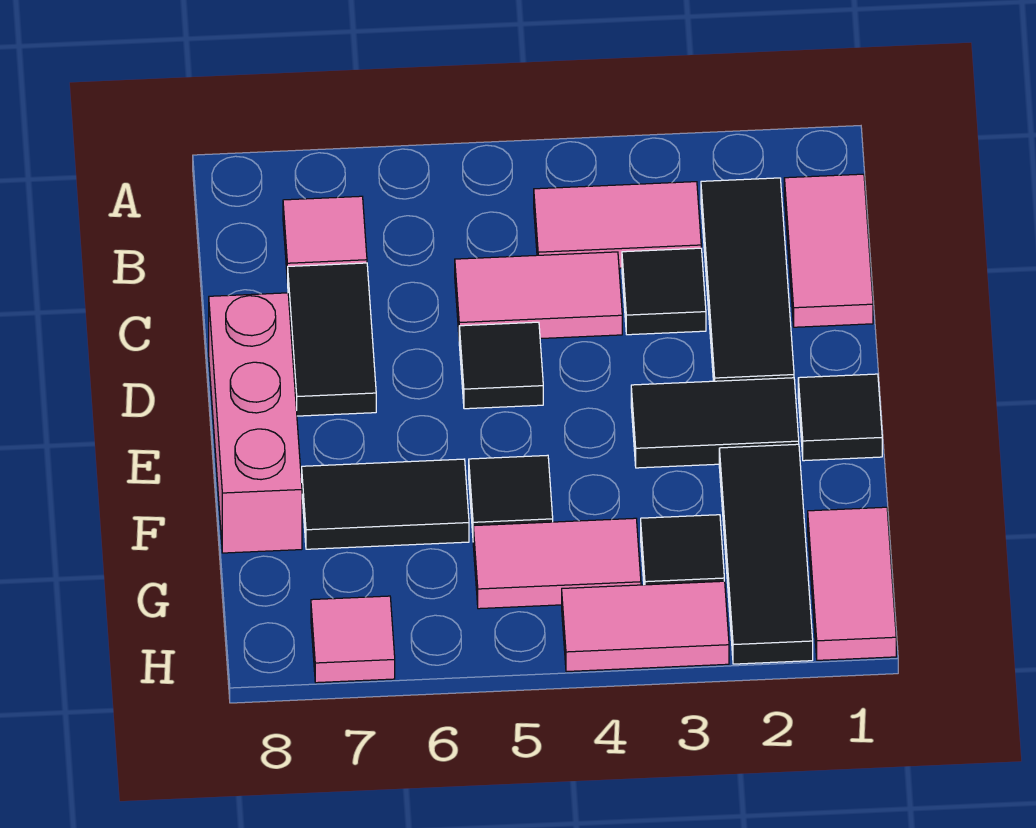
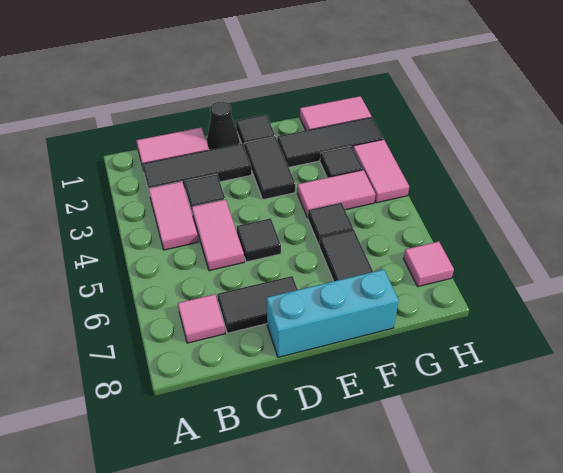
none -> black cone D1 level 1
pink brick D8:F8 level 1 -> cyan brick D8:F8 level 1
pink tile G4:G5 level 1 -> pink tile F4:G4 level 1

